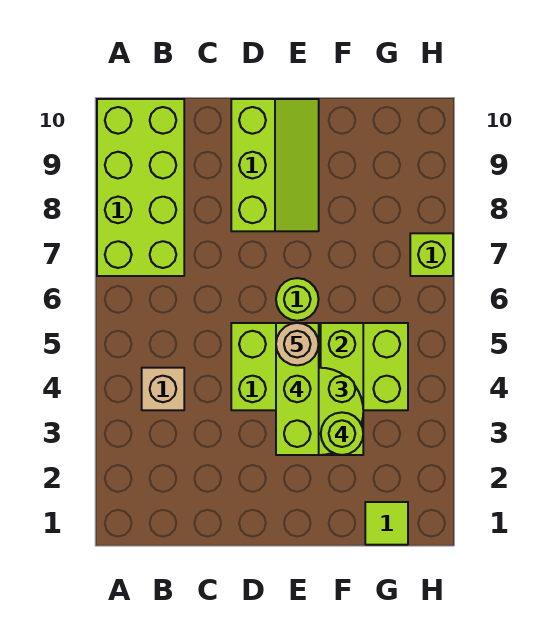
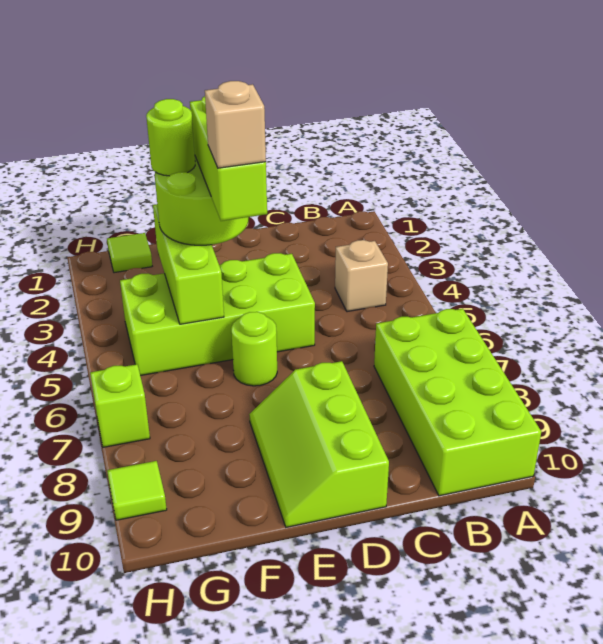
tan round brick E5 level 5 -> tan brick E5 level 5
none -> lime tile H9 level 1

